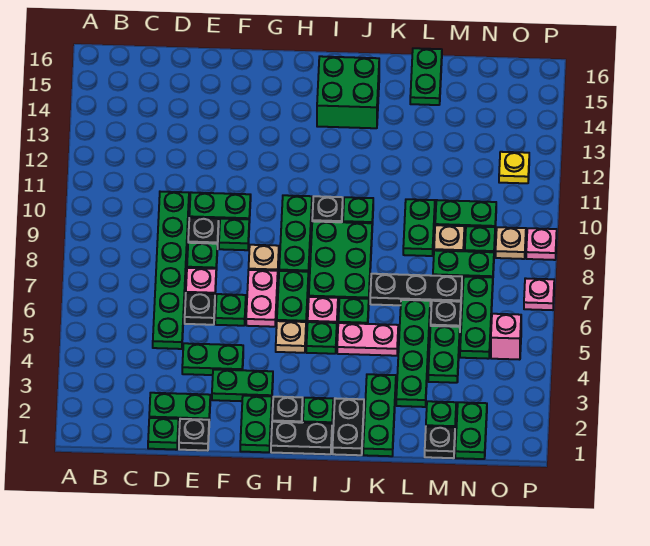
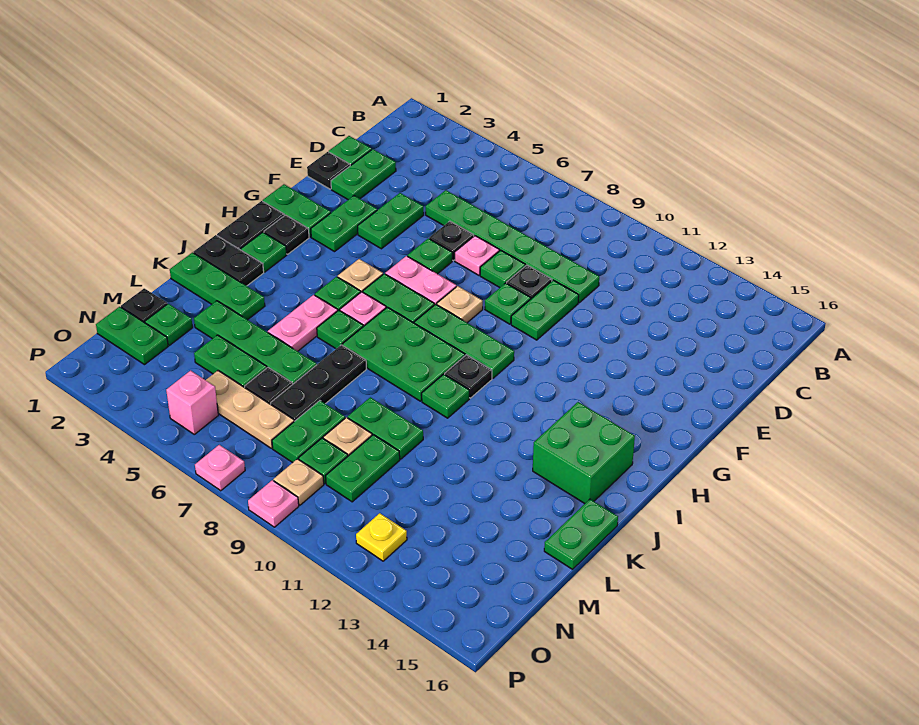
green plate L15:L16 level 1 -> green plate K16:L16 level 1
green plate N5:N7 level 1 -> tan plate N5:N7 level 1

